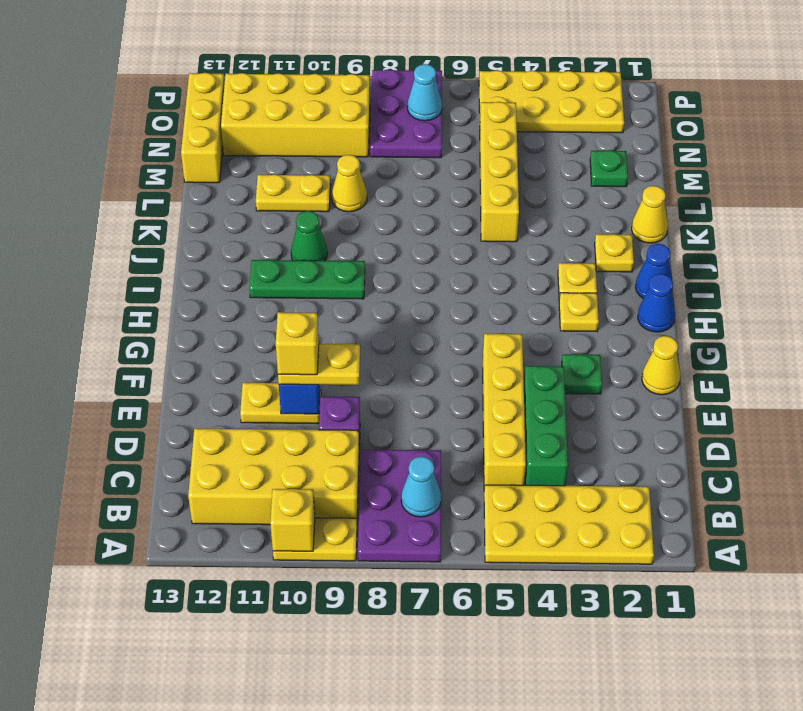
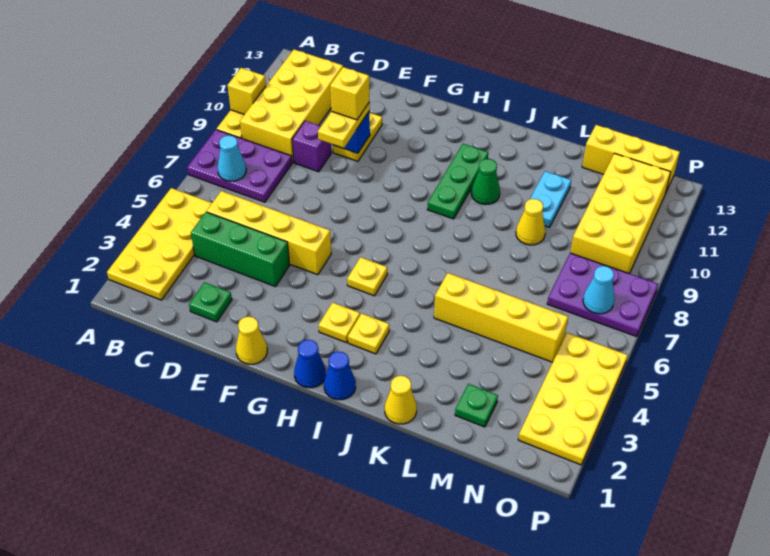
green plate F3 level 1 -> green plate D2 level 1
yellow plate J2 level 1 -> yellow plate H5 level 1
yellow plate L10:L11 level 1 -> cyan plate L10:L11 level 1

